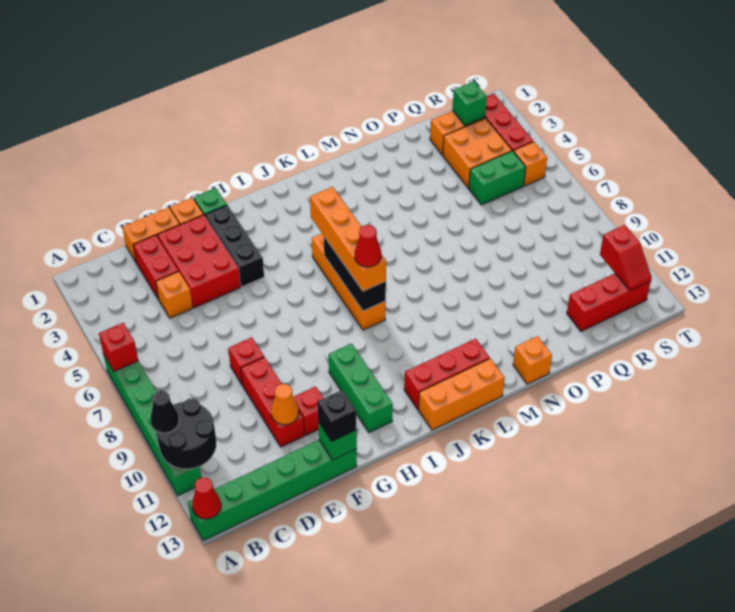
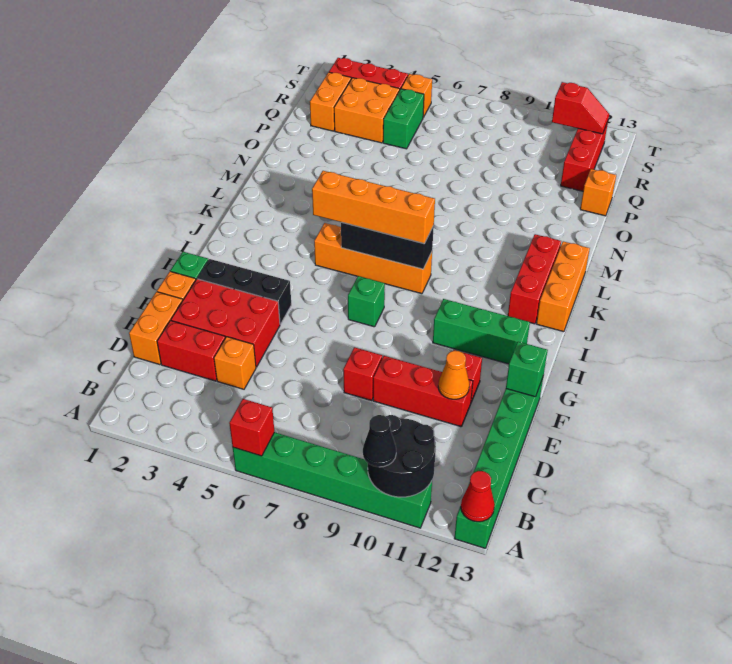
black brick F13 level 3 -> none
red cone J8 level 4 -> none
orange brick N13 level 1 -> orange brick P13 level 1
green brick R2 level 2 -> green brick H7 level 1

